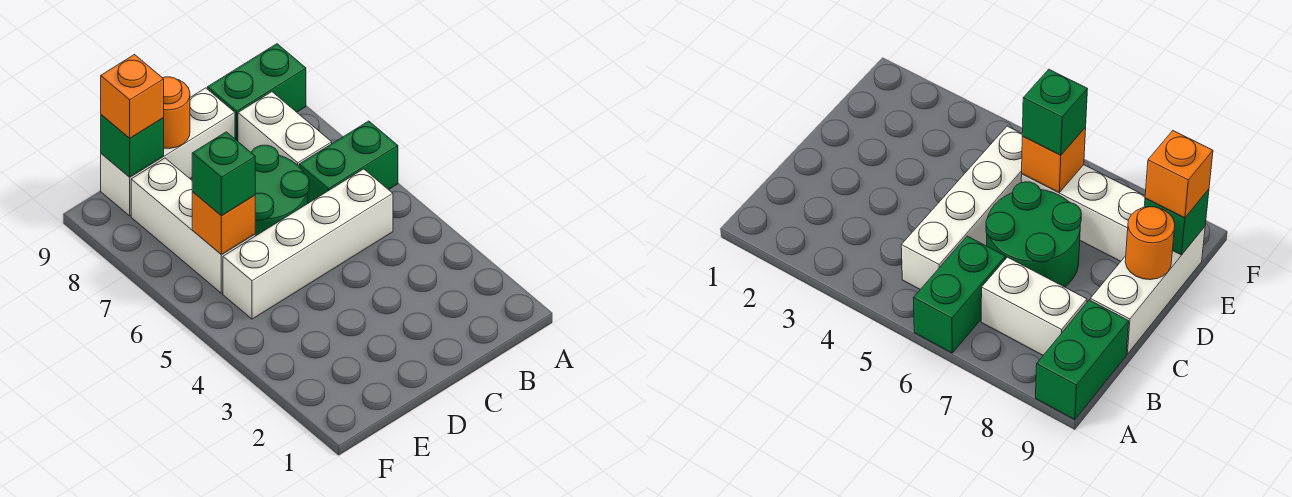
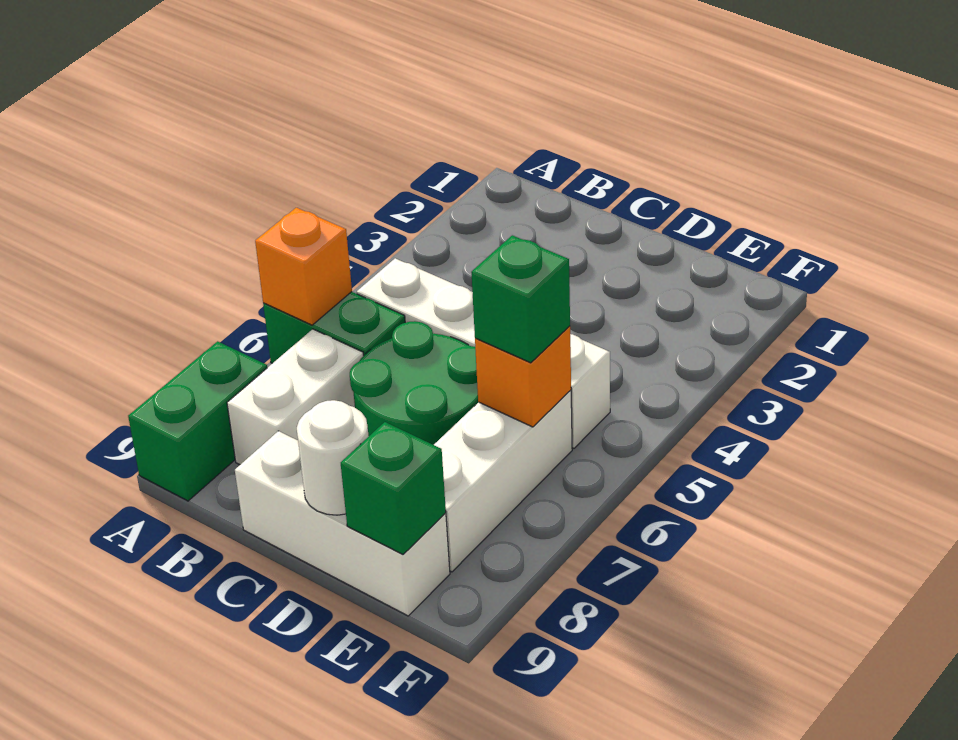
green brick A9:B9 level 1 -> green brick A8:A9 level 1
orange round brick D9 level 2 -> white round brick D9 level 2
orange brick E9 level 3 -> orange brick A6 level 2

